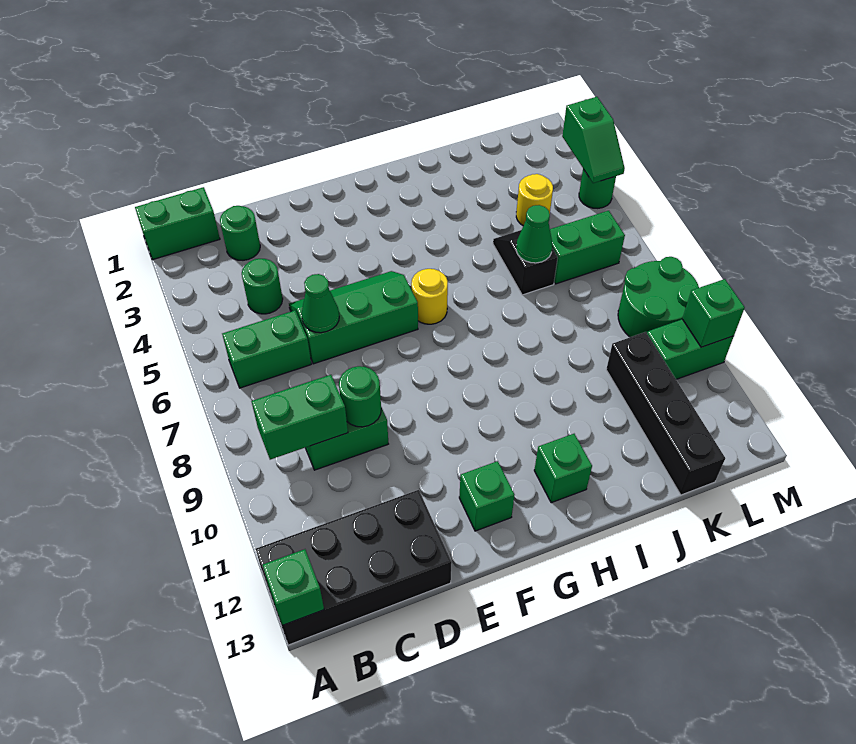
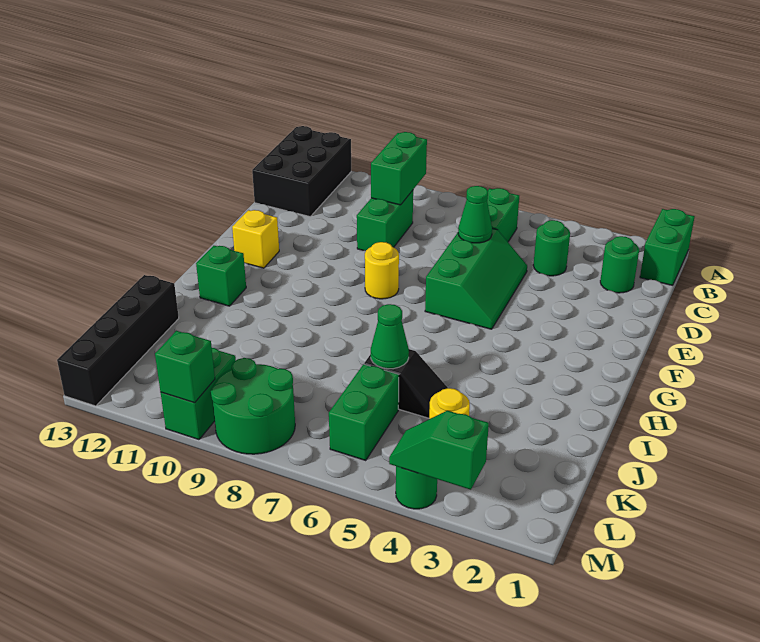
black brick A12:D13 level 1 -> black brick A12:C13 level 1
green brick A13 level 2 -> none
green round brick D9 level 2 -> none
green brick F12 level 1 -> yellow brick F12 level 1
yellow round brick G6 level 1 -> yellow round brick F8 level 1
black brick K10:K13 level 1 -> black brick J13:M13 level 1

